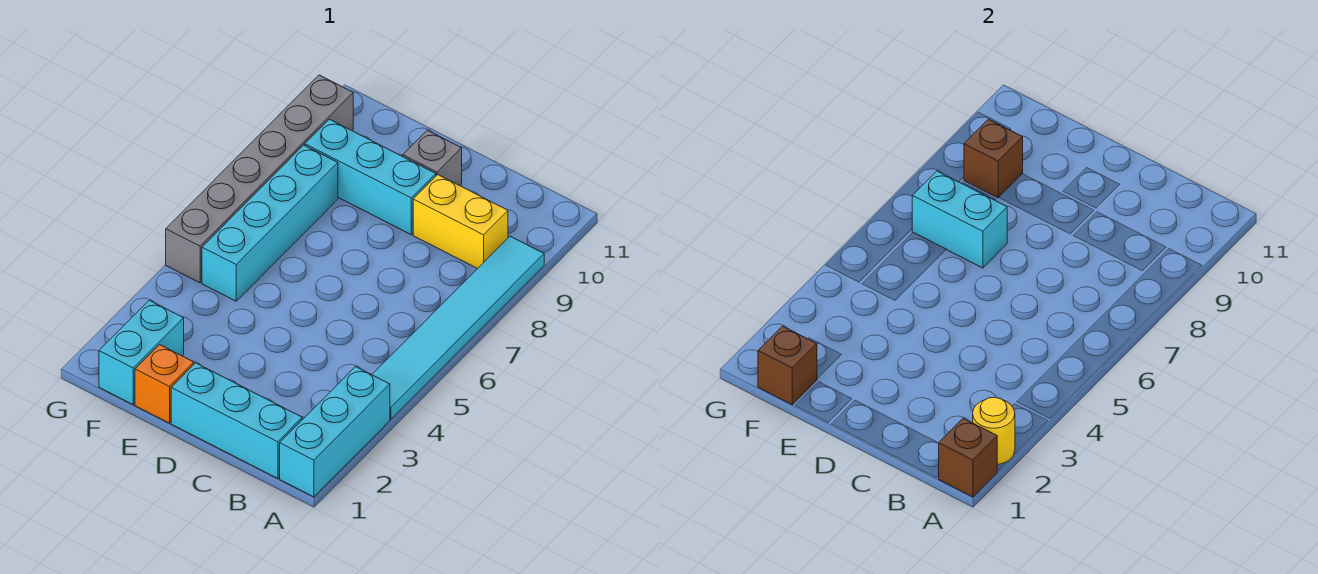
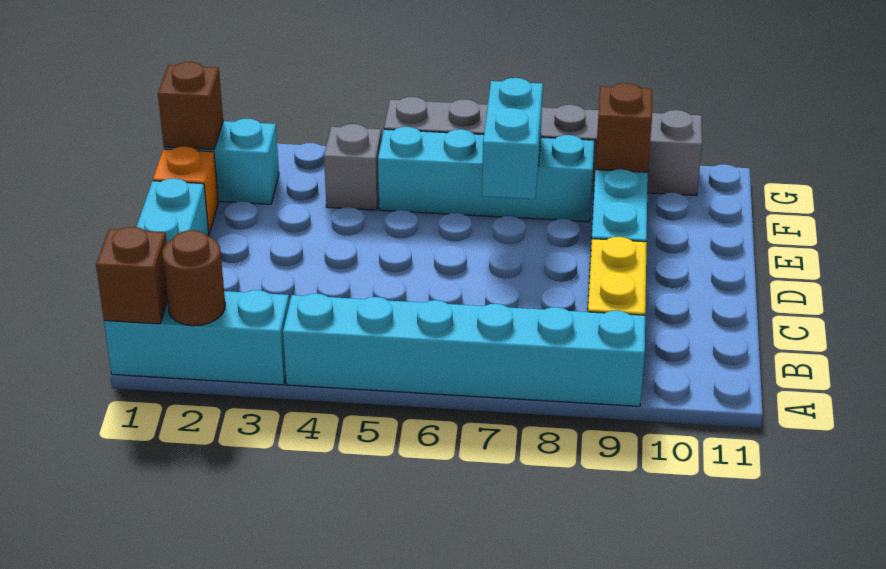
yellow round brick A2 level 2 -> brown round brick A2 level 2
cyan tile A4:A9 level 1 -> cyan brick A4:A9 level 1
grey brick D10 level 1 -> grey brick F4 level 1

